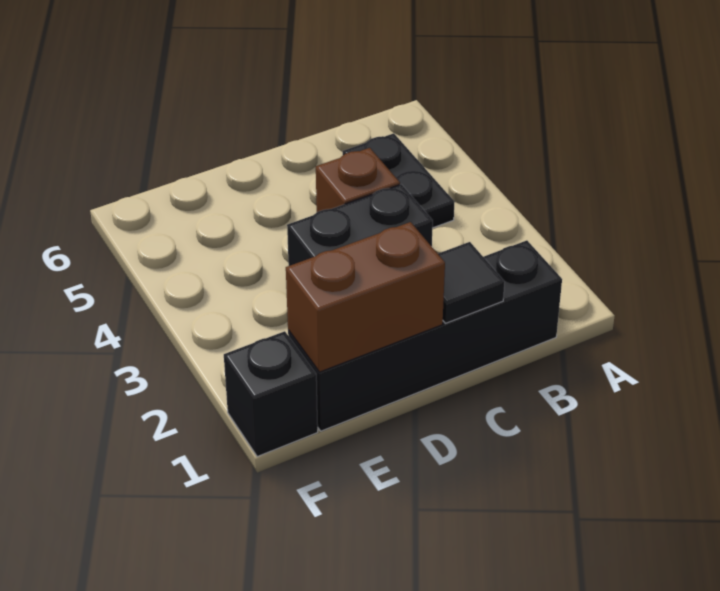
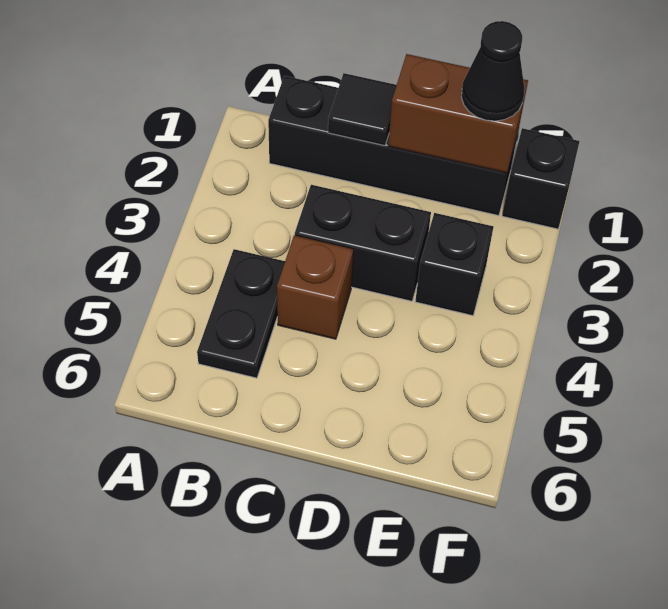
none -> black cone E1 level 3
none -> black brick E3 level 1

